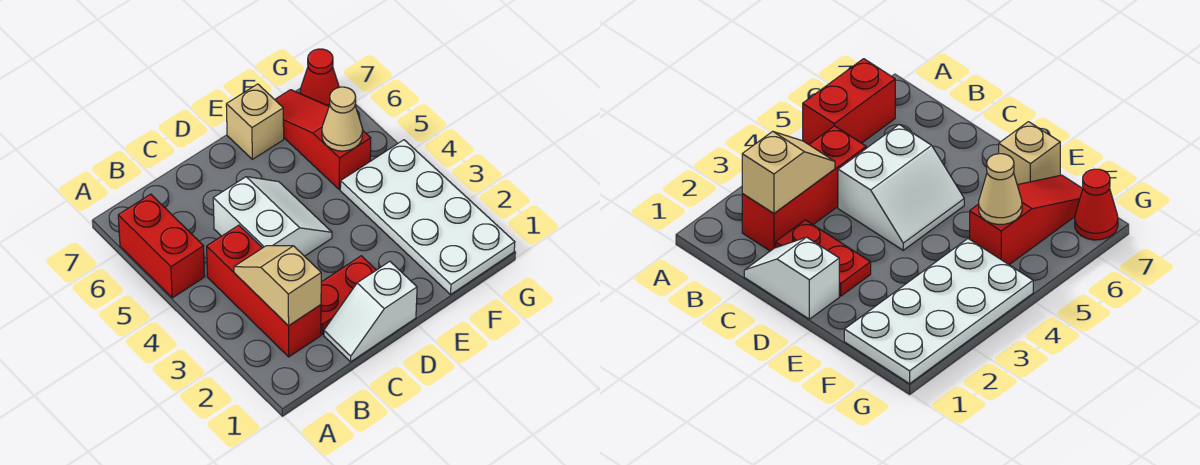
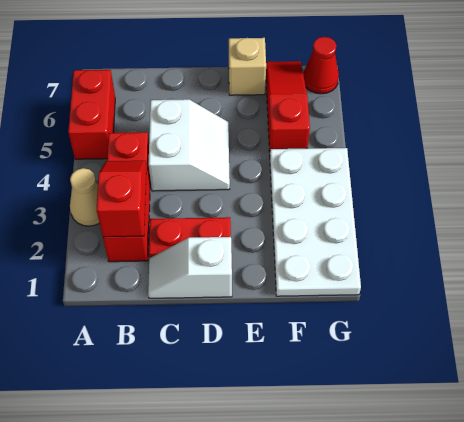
tan slope B2:B3 level 2 top 2 -> red slope B2:B3 level 2 top 2
tan cone F5 level 2 -> tan cone A3 level 1

